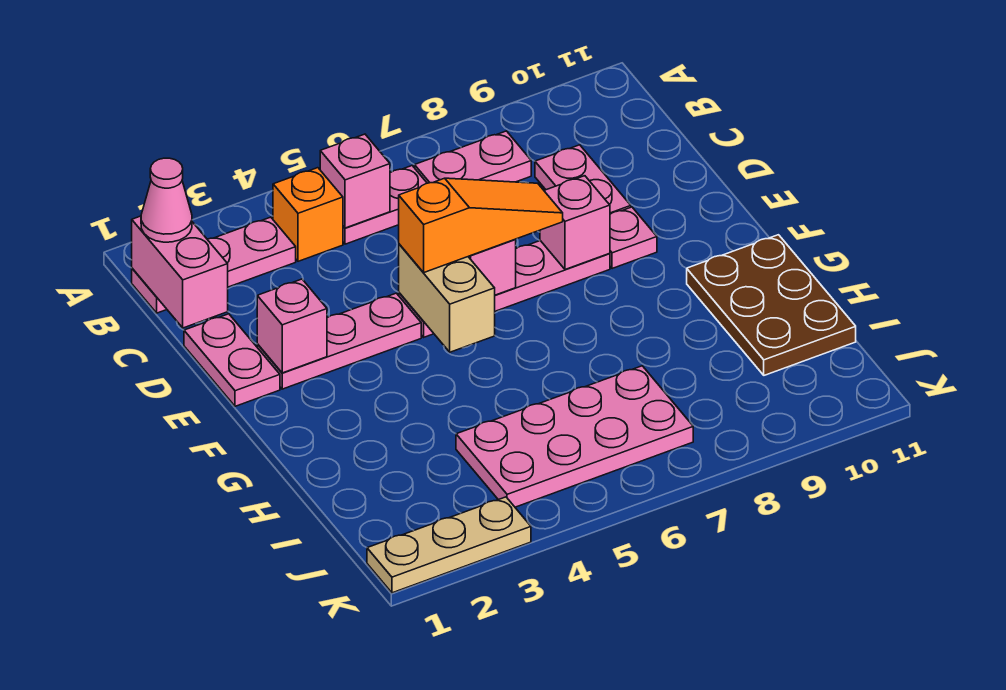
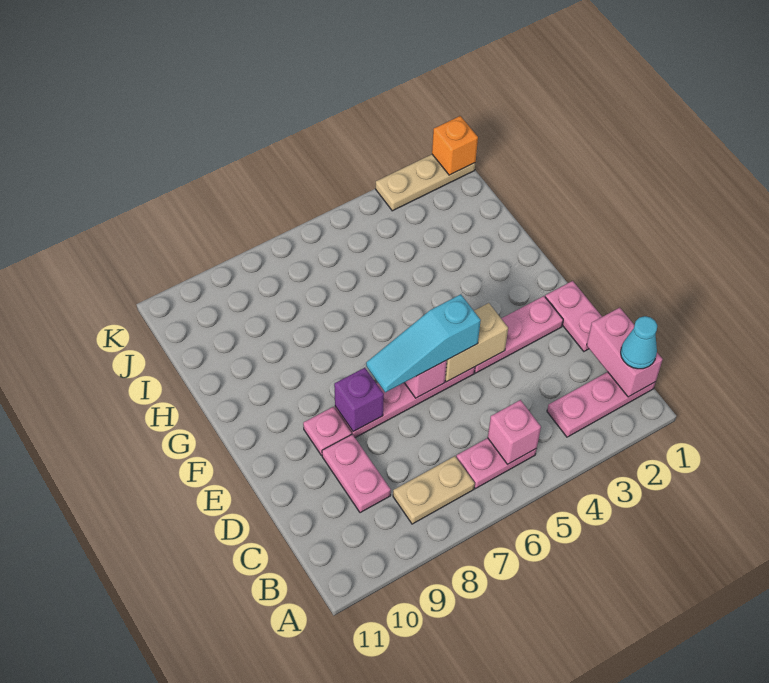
pink cone B1 level 3 -> cyan cone B1 level 3
orange brick B4 level 1 -> orange brick K1 level 2
pink plate B7:B8 level 1 -> tan plate B7:B8 level 1
pink brick E2 level 2 -> none
tan brick E5:F5 level 2 -> tan brick E4:E5 level 2
orange slope E5:E7 level 3 top 5 -> cyan slope E5:E7 level 3 top 5
pink brick E8 level 2 -> purple brick E8 level 2
brown plate G10:I11 level 1 -> none
pink plate I4:J7 level 1 -> none

